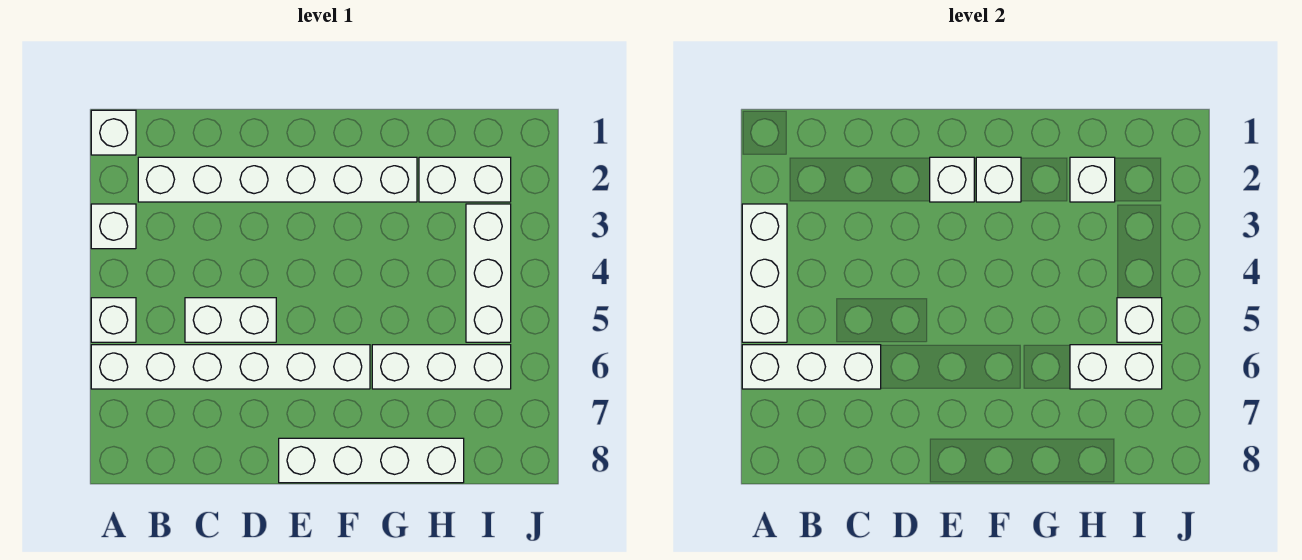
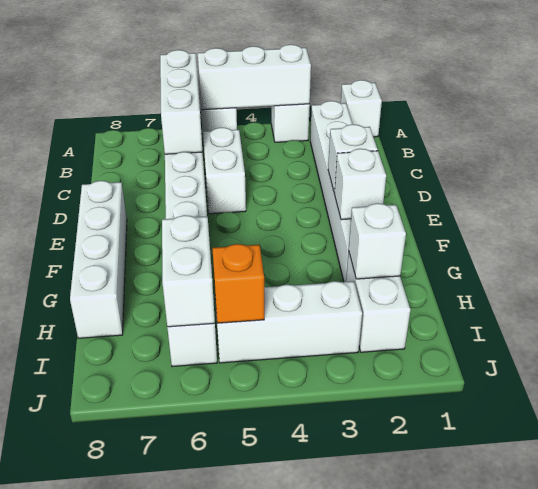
white brick I5 level 2 -> orange brick I5 level 2

